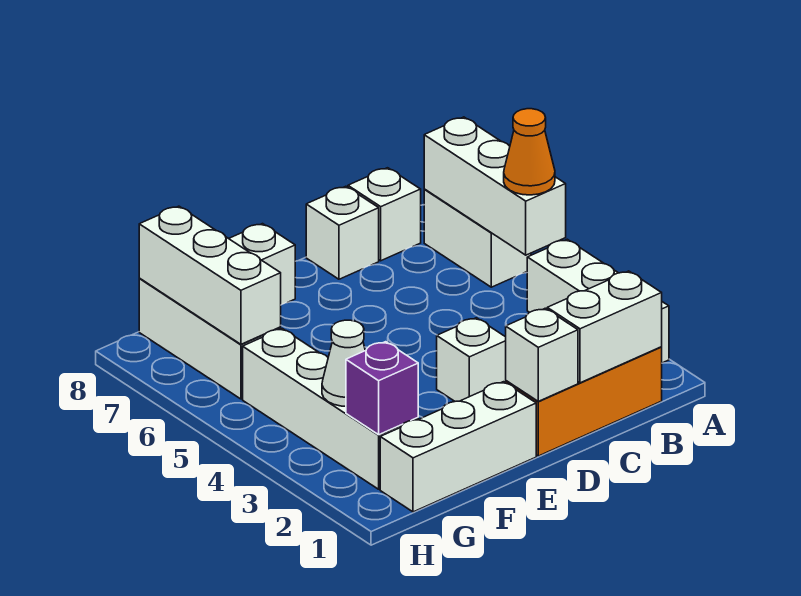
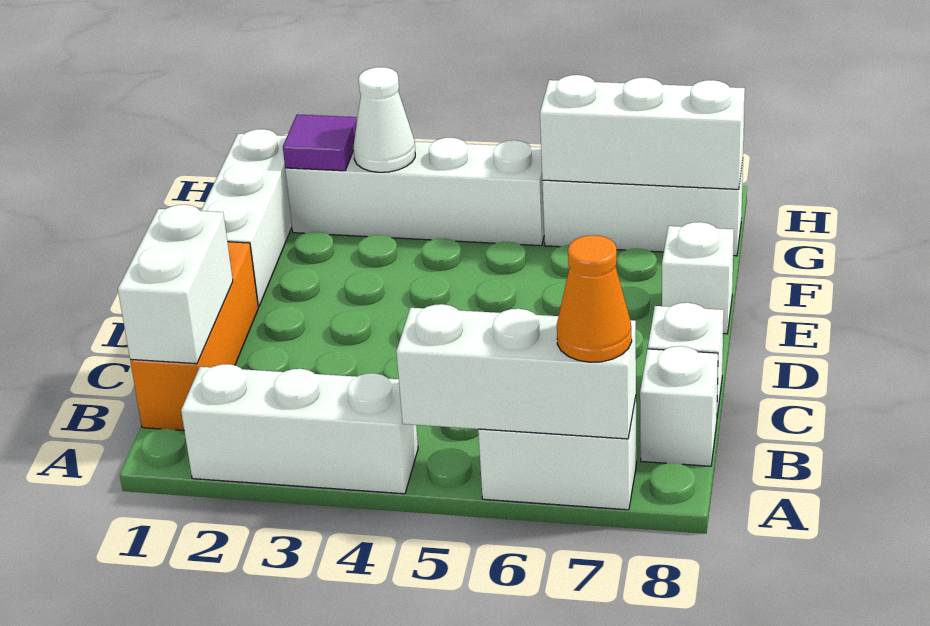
orange cone A5 level 3 -> orange cone A7 level 3
white brick D1 level 2 -> none
white brick D3 level 1 -> none
purple brick G2 level 2 -> purple tile G2 level 2

